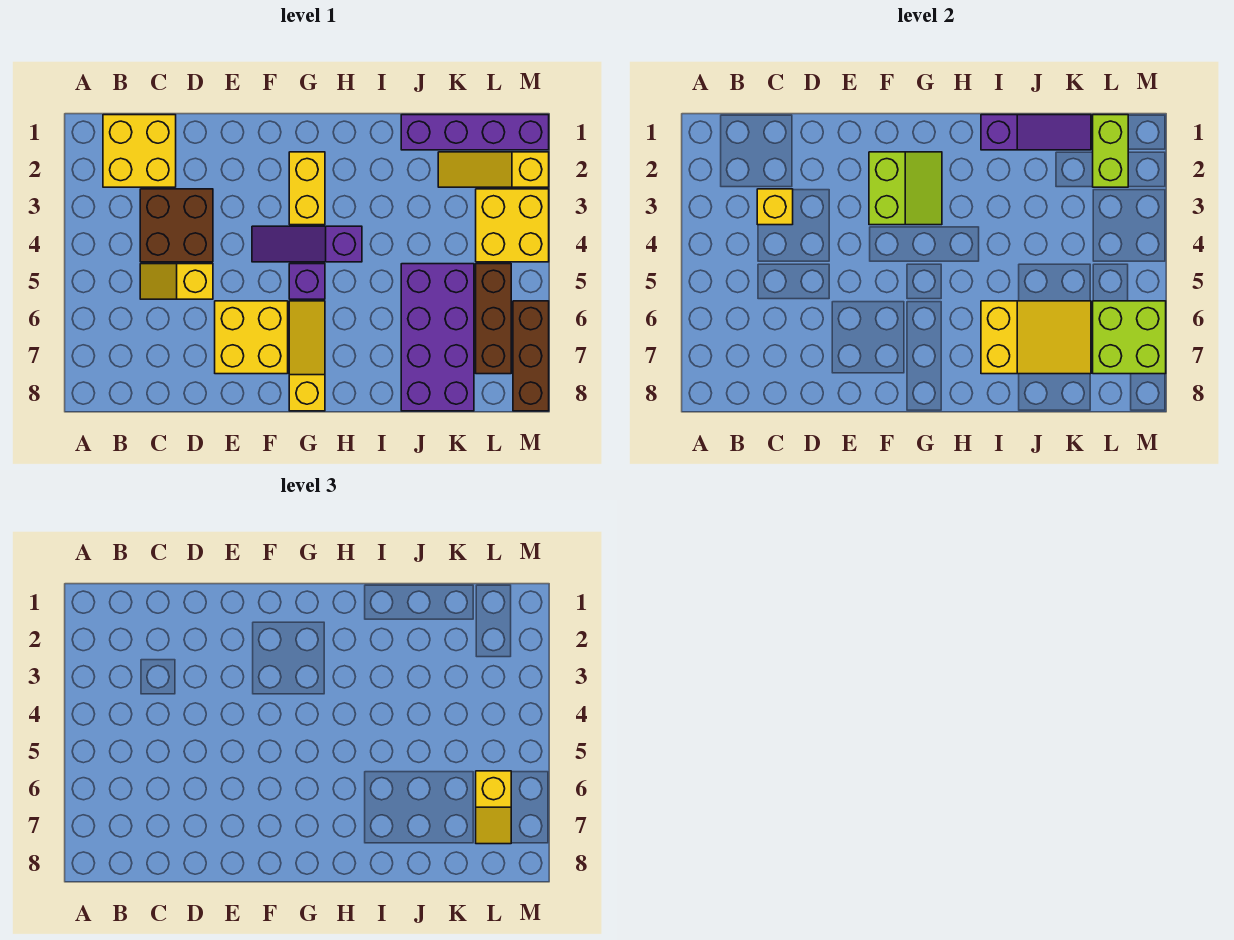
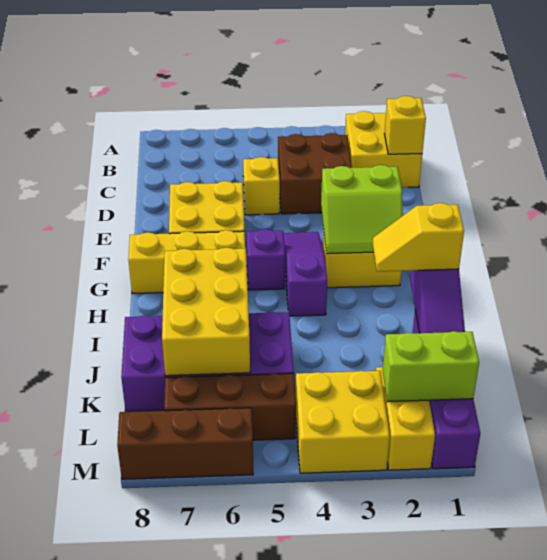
yellow brick C3 level 2 -> yellow brick C1 level 2
yellow slope G6:G8 level 1 top 8 -> yellow brick G6:G8 level 1
yellow slope I6:K7 level 2 top I -> yellow brick I6:K7 level 2
lime brick L6:M7 level 2 -> none
yellow slope L6:L7 level 3 top 6 -> yellow slope I1:I2 level 3 top 1

